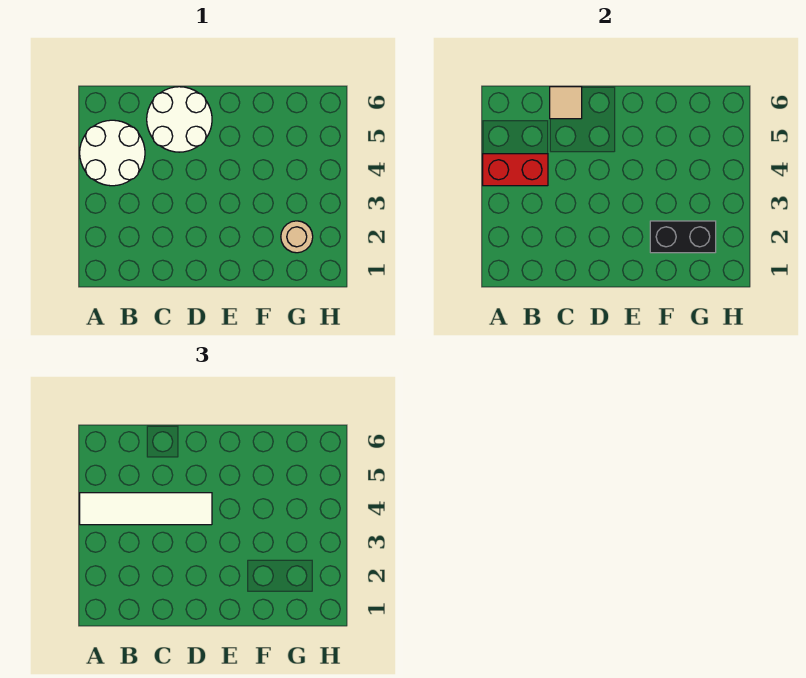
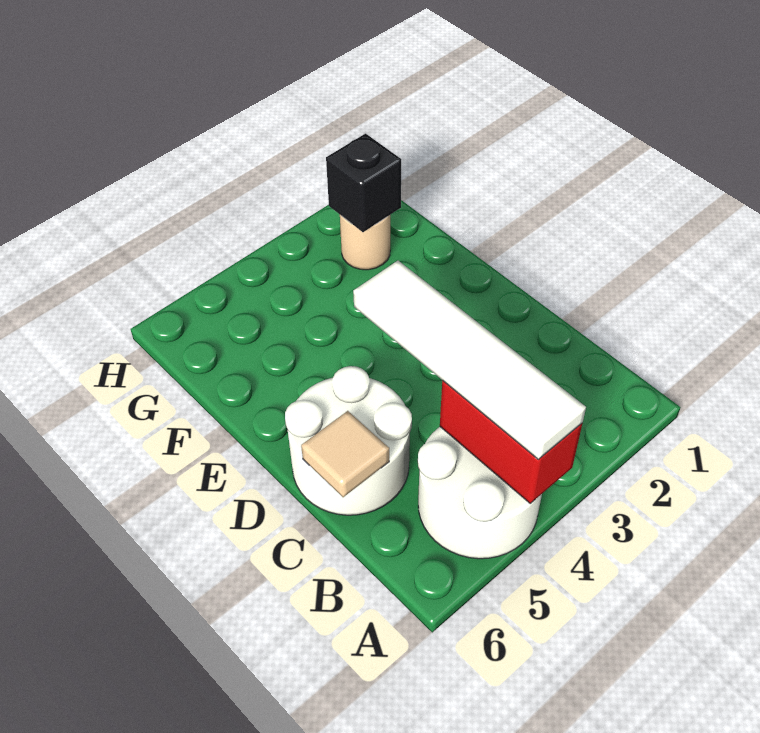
black brick F2:G2 level 2 -> black brick G2 level 2

